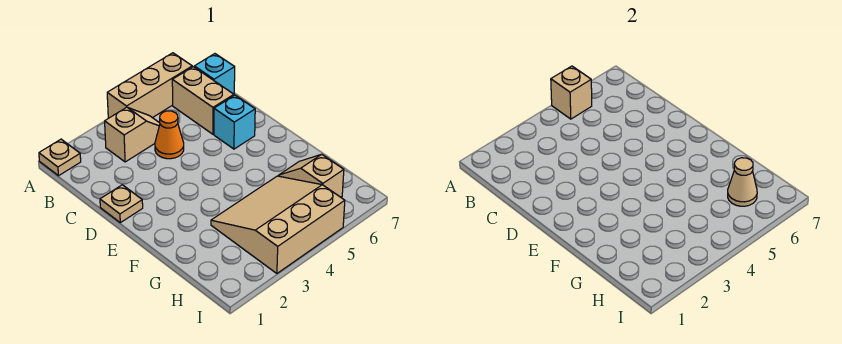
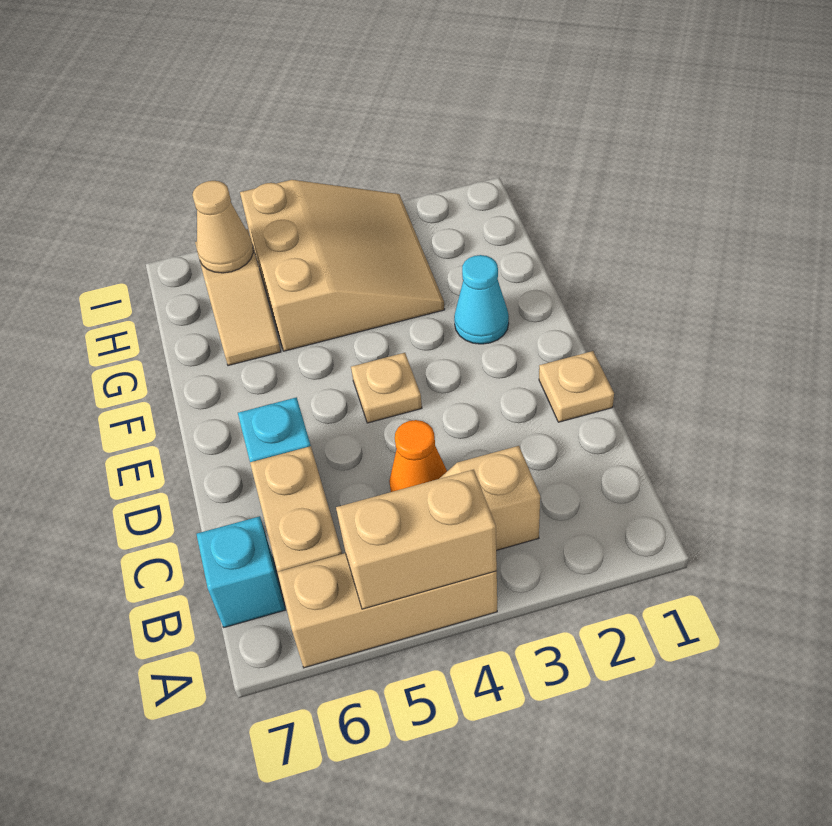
tan plate A1 level 1 -> tan plate E4 level 1
tan brick A5 level 2 -> tan brick A4:A5 level 2
none -> cyan cone F2 level 1
tan slope G3:I5 level 1 top I -> tan slope G3:I5 level 1 top 5

